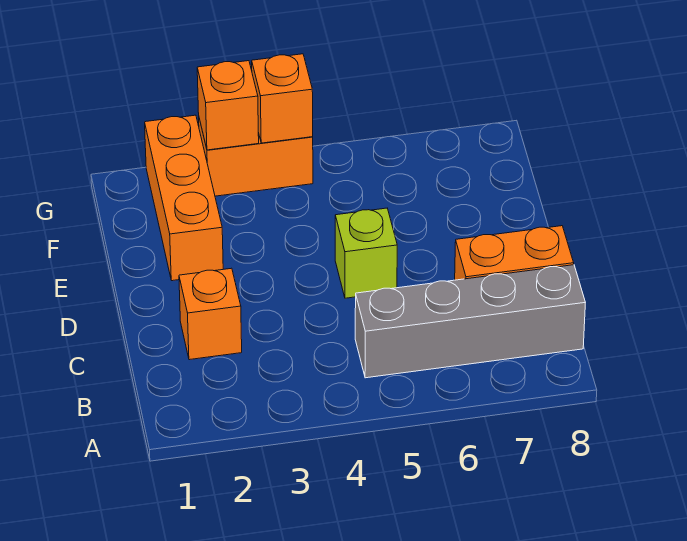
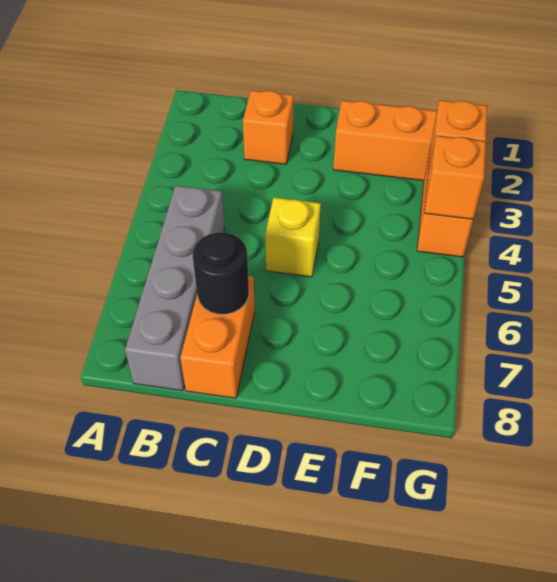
none -> black round brick C7 level 2
lime brick D5 level 1 -> yellow brick D5 level 1

